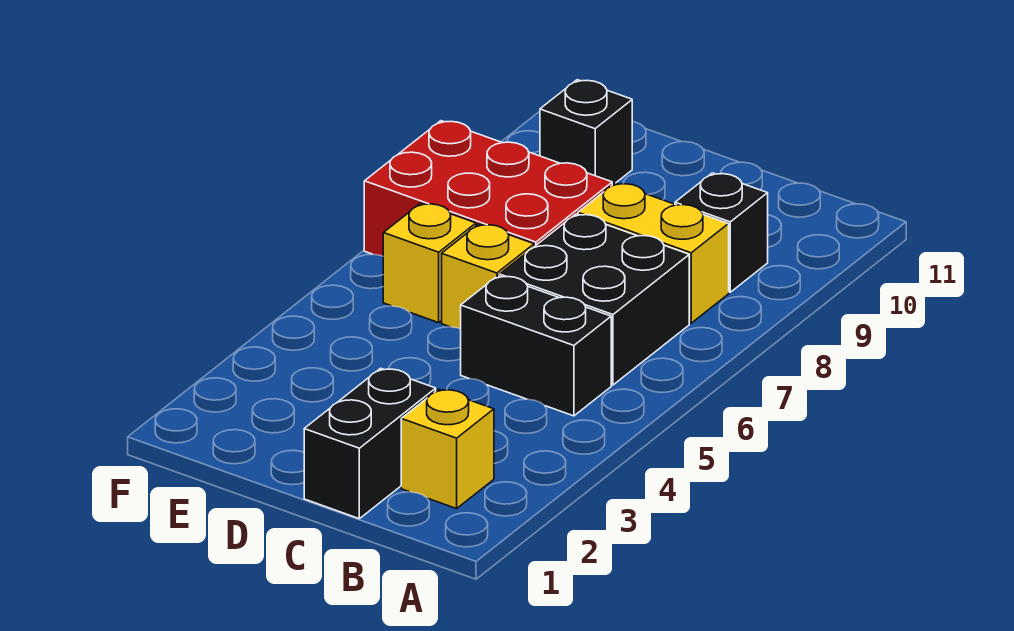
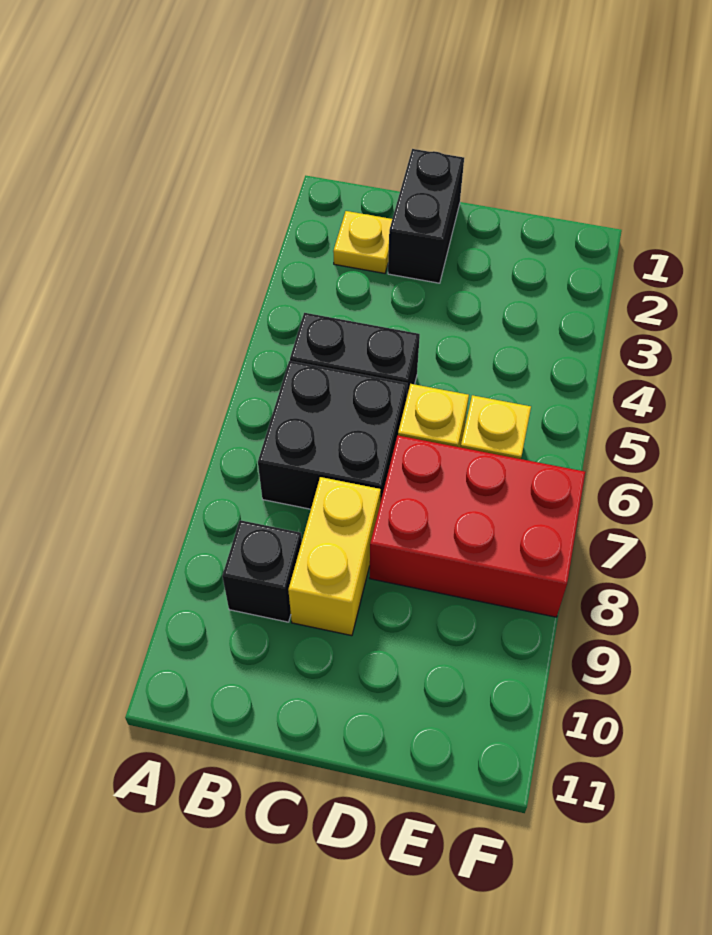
yellow brick B2 level 1 -> yellow plate B2 level 1
yellow brick B8:C8 level 1 -> yellow brick C8:C9 level 1
black brick E10 level 1 -> none

